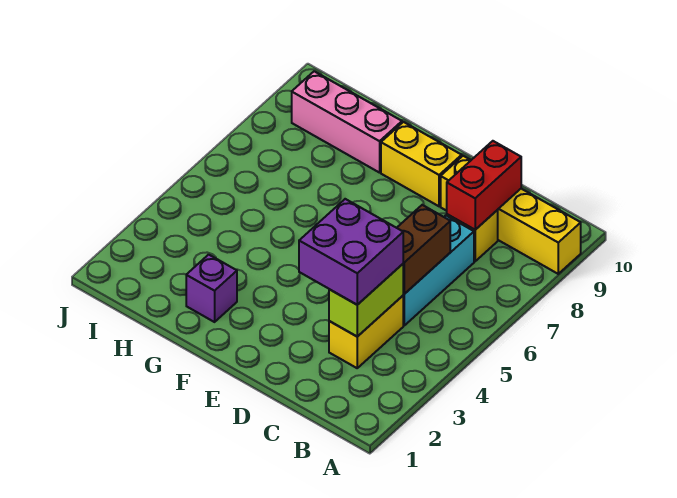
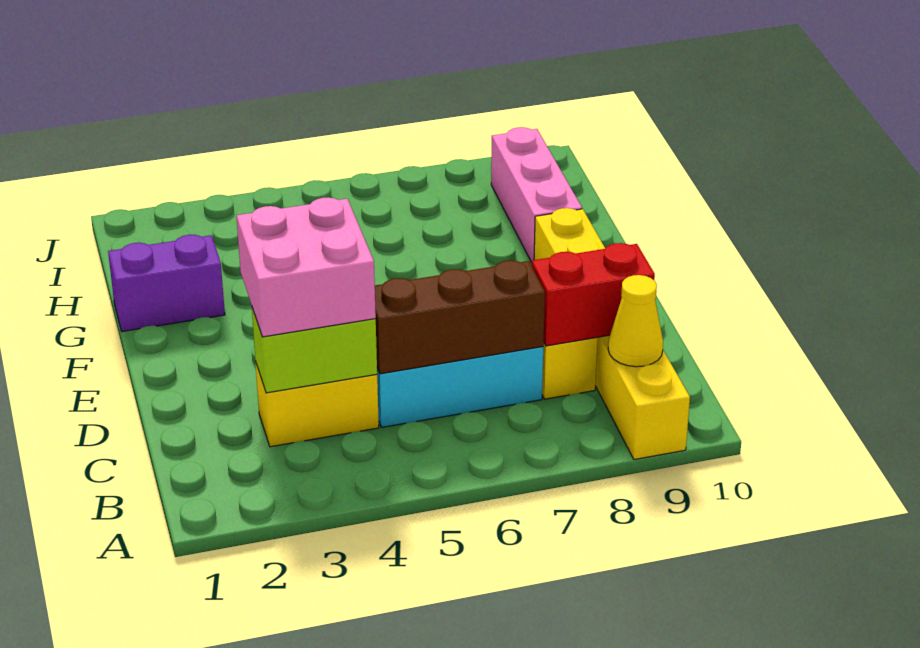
none -> yellow cone B9 level 2
purple brick C3:D4 level 3 -> pink brick C3:D4 level 3
brown brick C5:C6 level 2 -> brown brick C5:C7 level 2
purple brick G2 level 1 -> purple brick G1:G2 level 1

